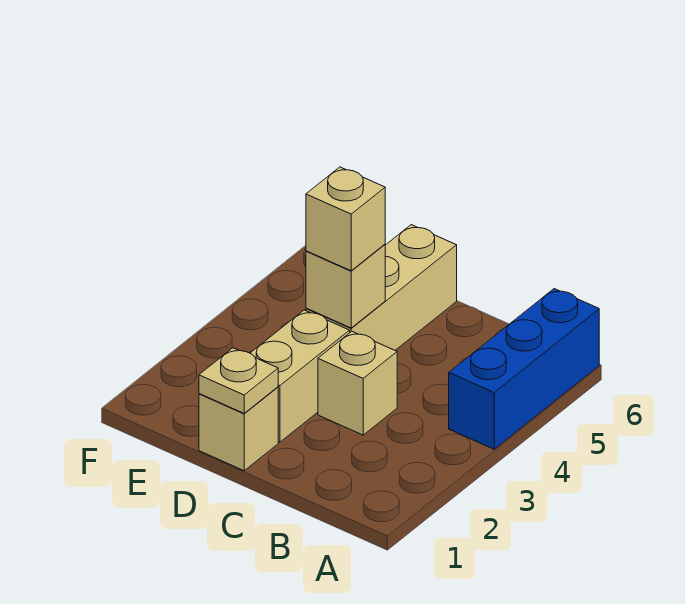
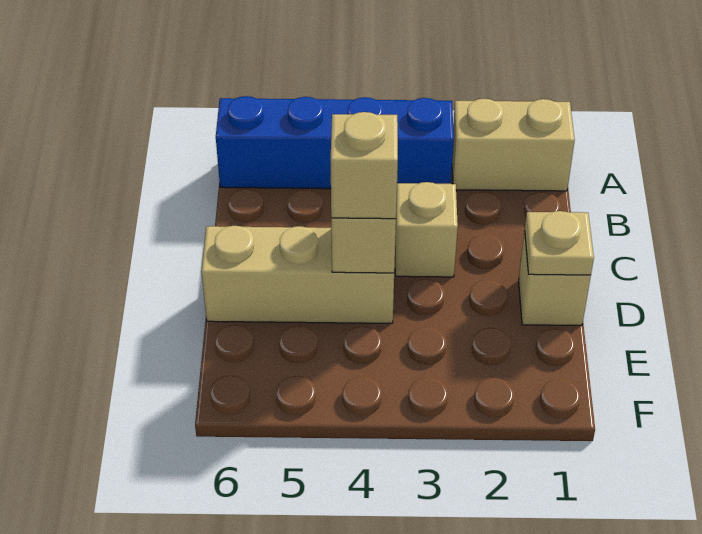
blue brick A4:A6 level 1 -> blue brick A3:A6 level 1
tan brick D2:D3 level 1 -> tan brick A1:A2 level 1

